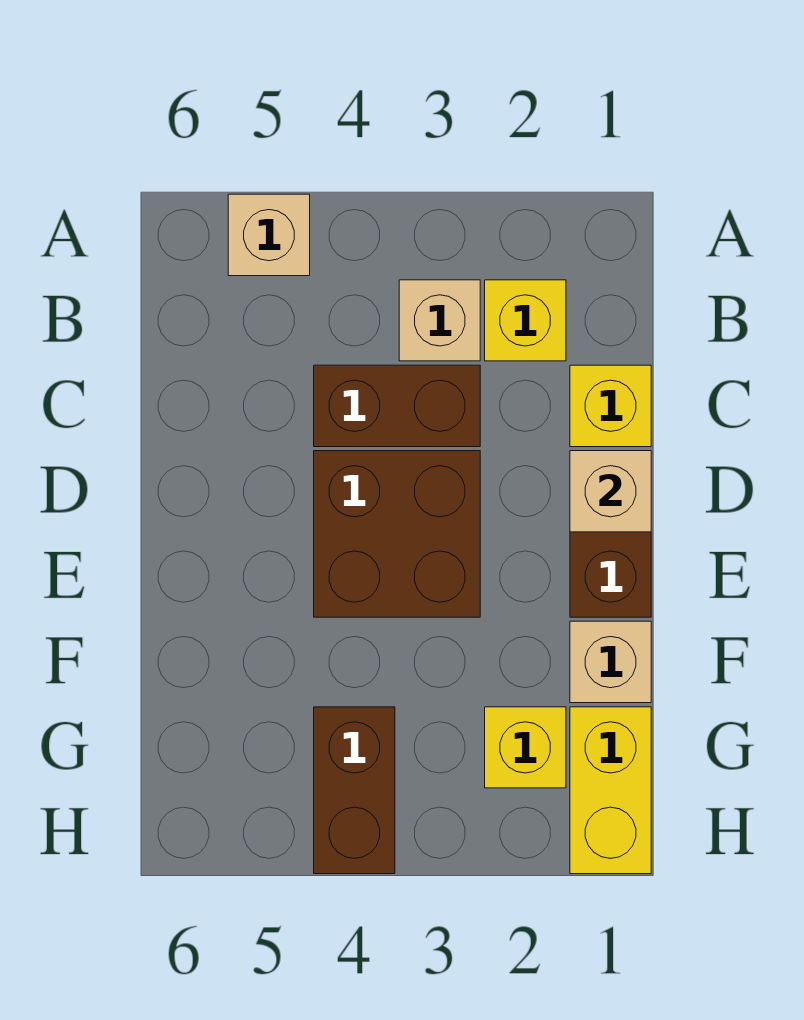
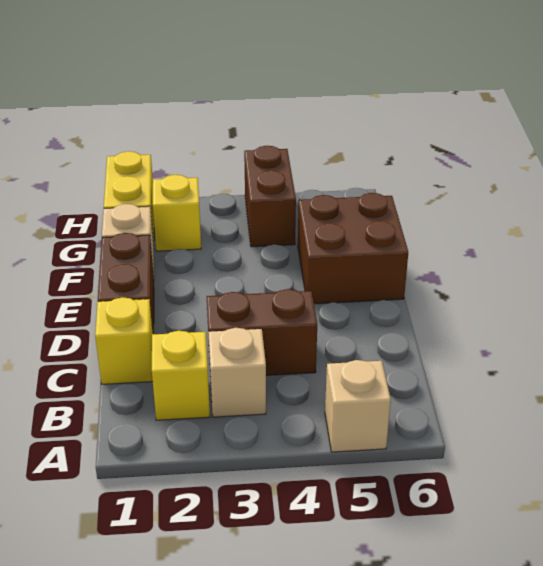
tan brick D1 level 2 -> none
brown brick D3:E4 level 1 -> brown brick E5:F6 level 1

